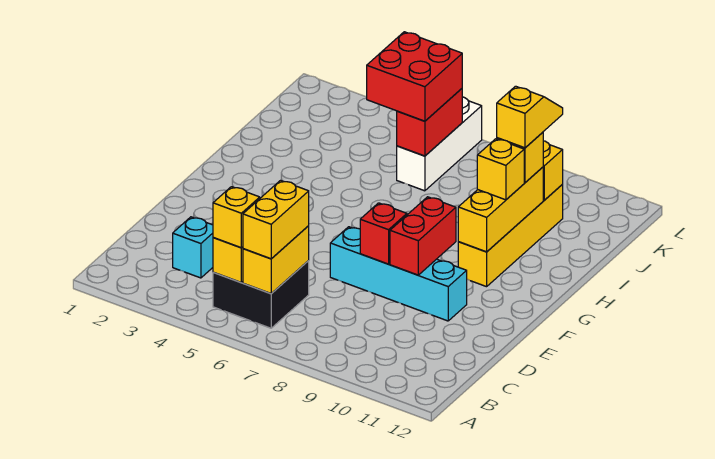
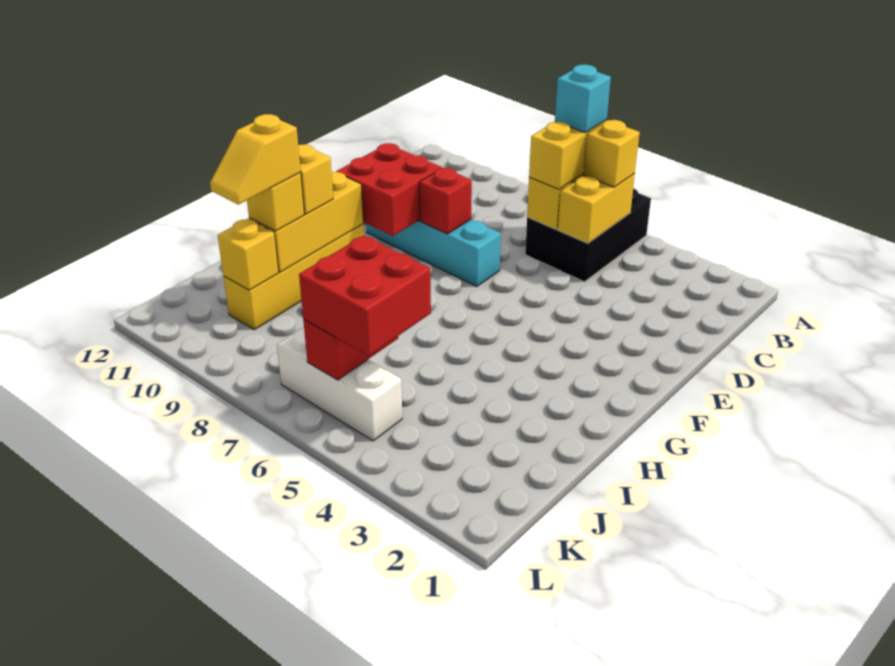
black brick B5:C6 level 1 -> black brick A5:C6 level 1
cyan brick C3 level 1 -> cyan brick B6 level 4
red brick E9:F9 level 2 -> red brick E9:F10 level 2
white brick J6:L6 level 1 -> white brick K5:K7 level 1

